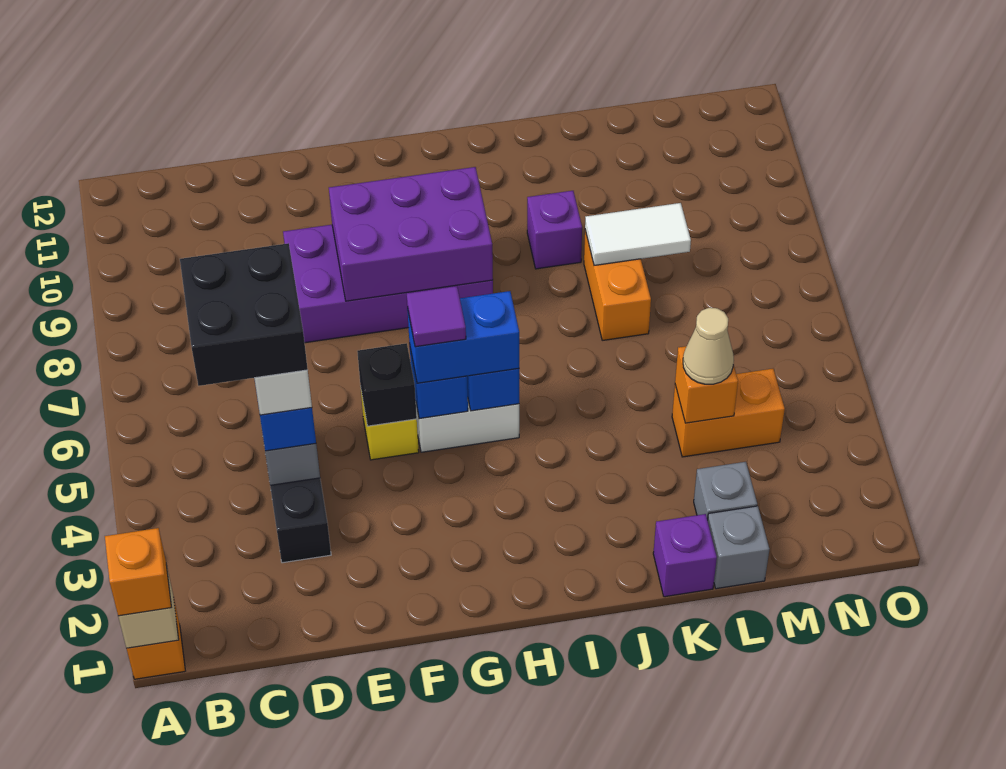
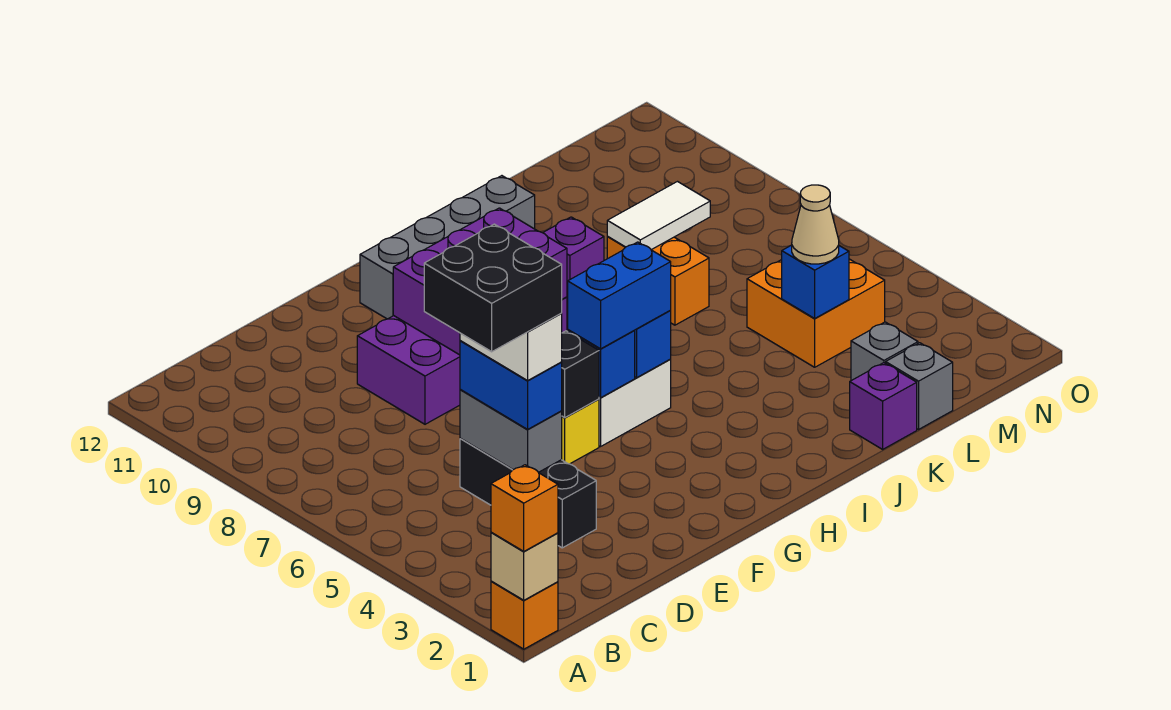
purple tile G5 level 4 -> none
none -> grey brick G11:J11 level 1
orange brick L4:M4 level 1 -> orange brick L4:M5 level 1
orange brick L4 level 2 -> blue brick L4 level 2

